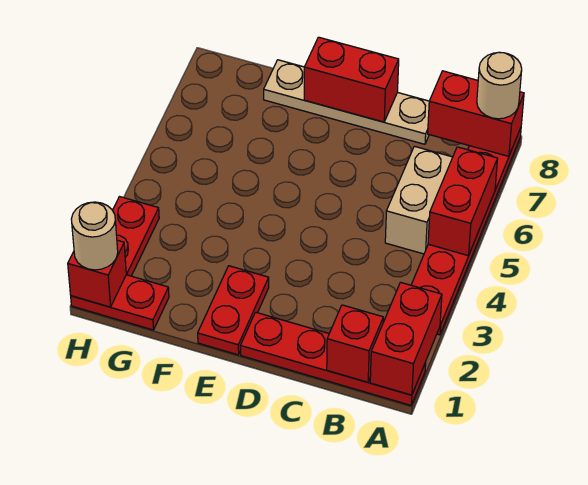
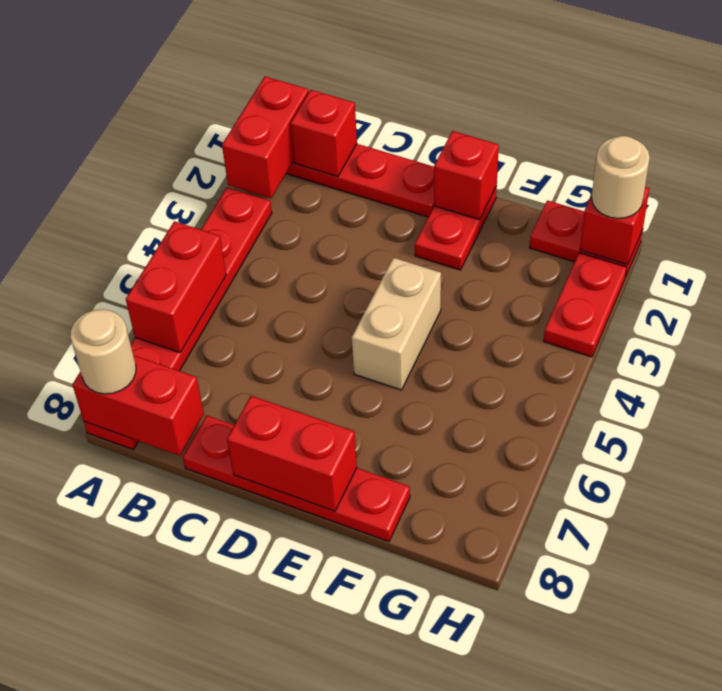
tan brick B5:B6 level 1 -> tan brick E4:E5 level 1
tan plate C8:F8 level 1 -> red plate C8:F8 level 1
none -> red brick E1 level 2

